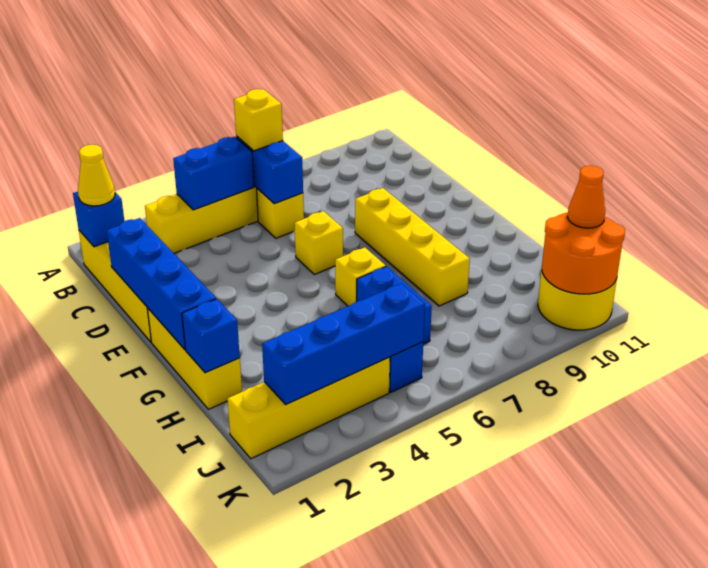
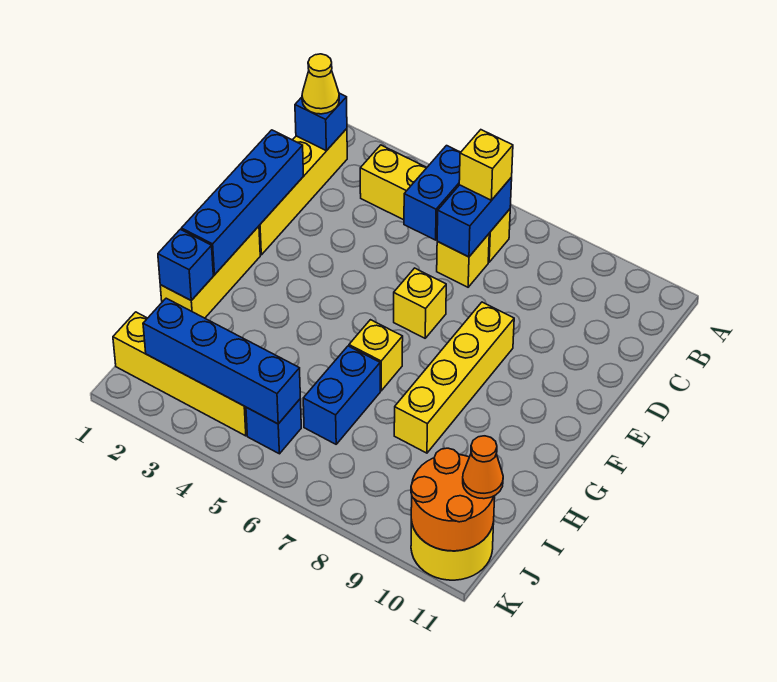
blue brick B4:B5 level 2 -> blue brick B5:C5 level 2

